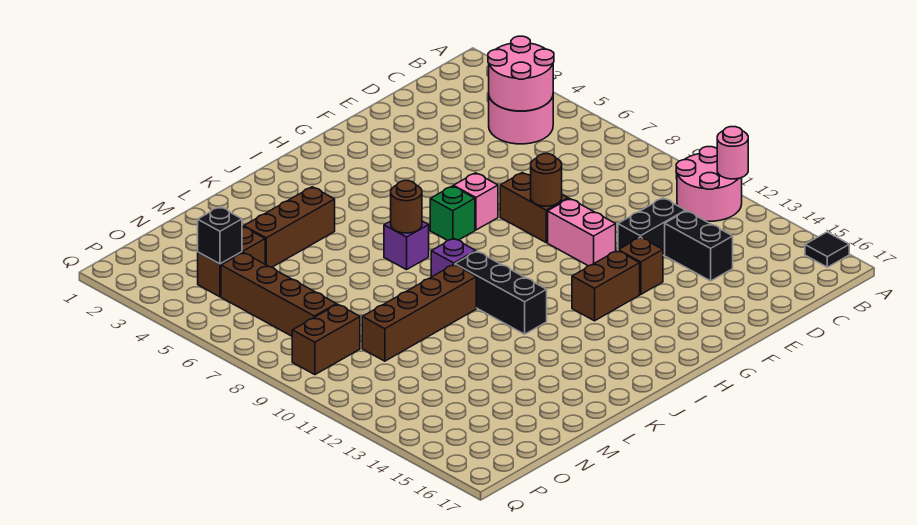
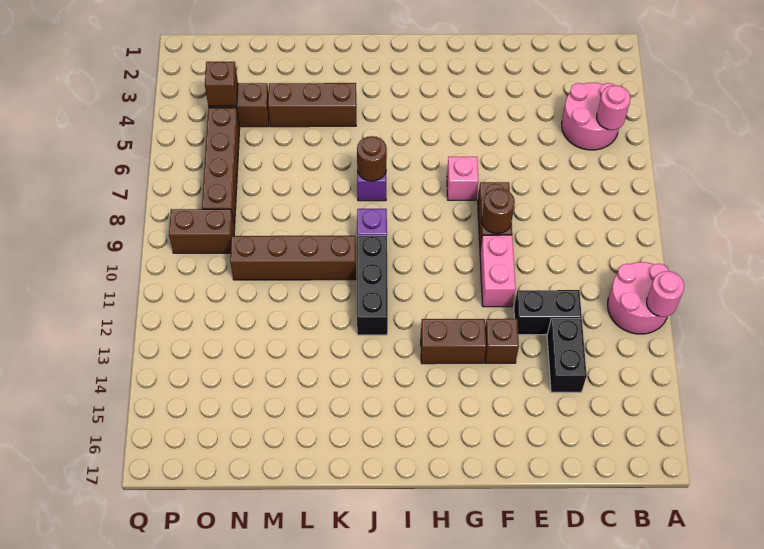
black tile A16 level 1 -> none
pink round brick B4:C5 level 2 -> pink round brick B5 level 2
green brick H7 level 1 -> none
black brick O4 level 2 -> brown brick O4 level 2

